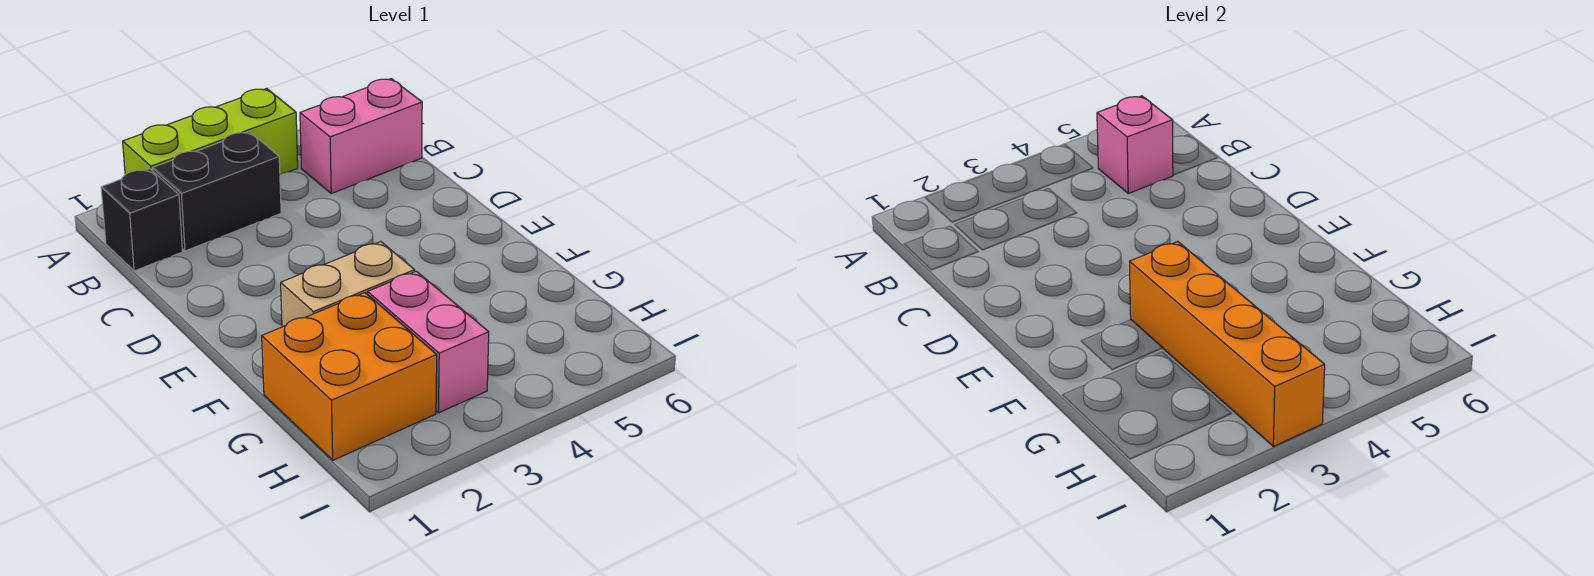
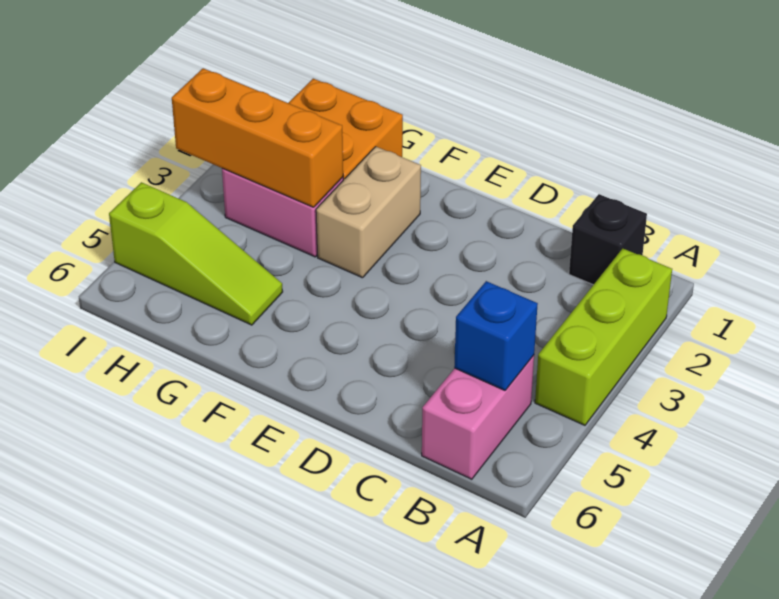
black brick B2:B3 level 1 -> none
pink brick B5 level 2 -> blue brick B5 level 2
orange brick F3:I3 level 2 -> orange brick G3:I3 level 2
none -> lime slope G5:I5 level 1 top I

